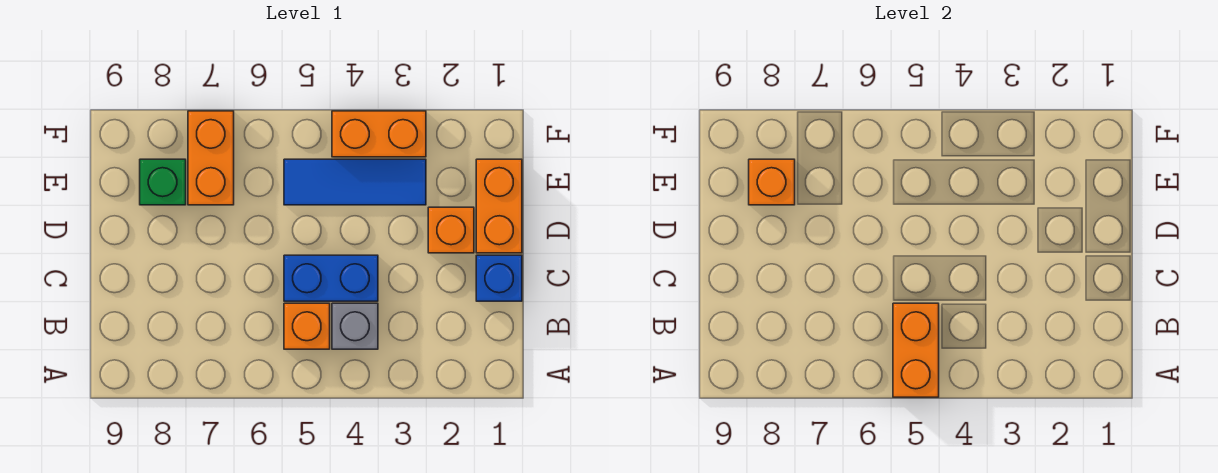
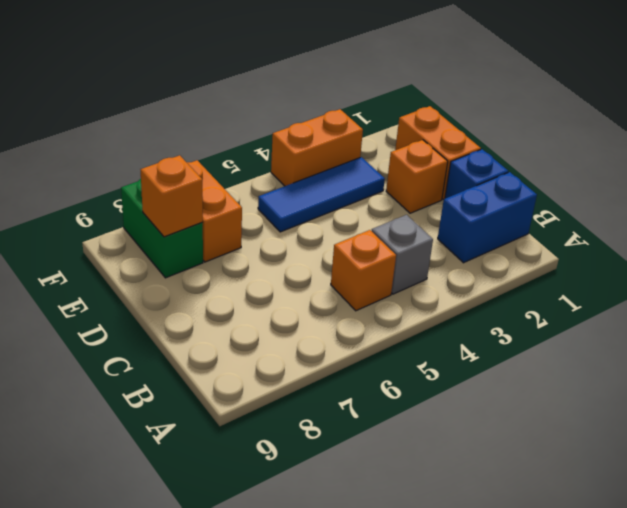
orange brick A5:B5 level 2 -> none
blue brick C4:C5 level 1 -> blue brick B1:B2 level 1
green brick E8 level 1 -> green brick E8:F8 level 1

